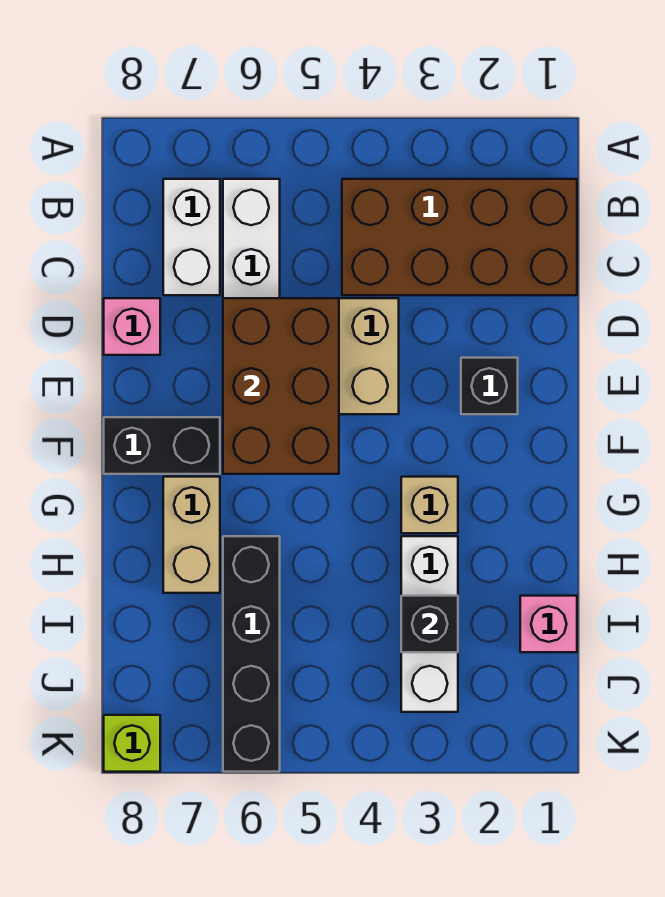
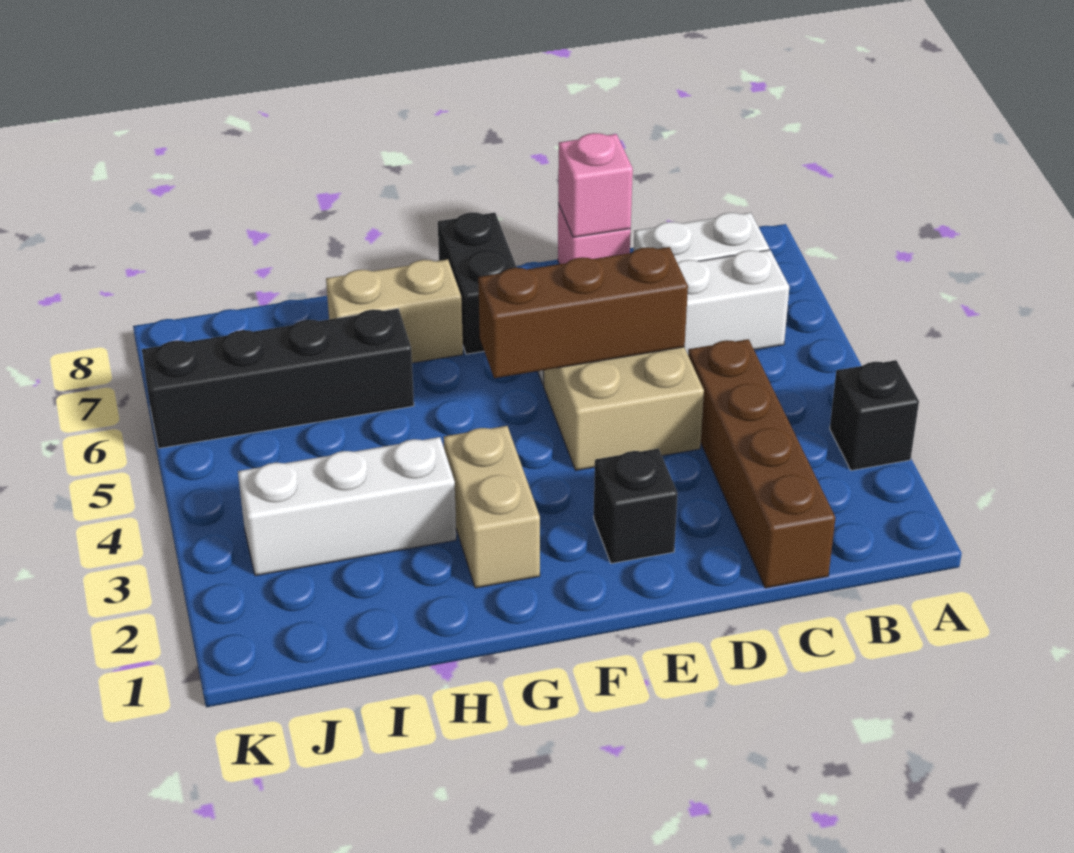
brown brick B1:C4 level 1 -> brown brick C1:C4 level 1
brown brick D5:F6 level 2 -> brown brick D5:F5 level 2
tan brick G3 level 1 -> tan brick G2:G3 level 1
pink brick I1 level 1 -> pink brick D8 level 2
black brick I3 level 2 -> black brick A3 level 1
lime brick K8 level 1 -> none

